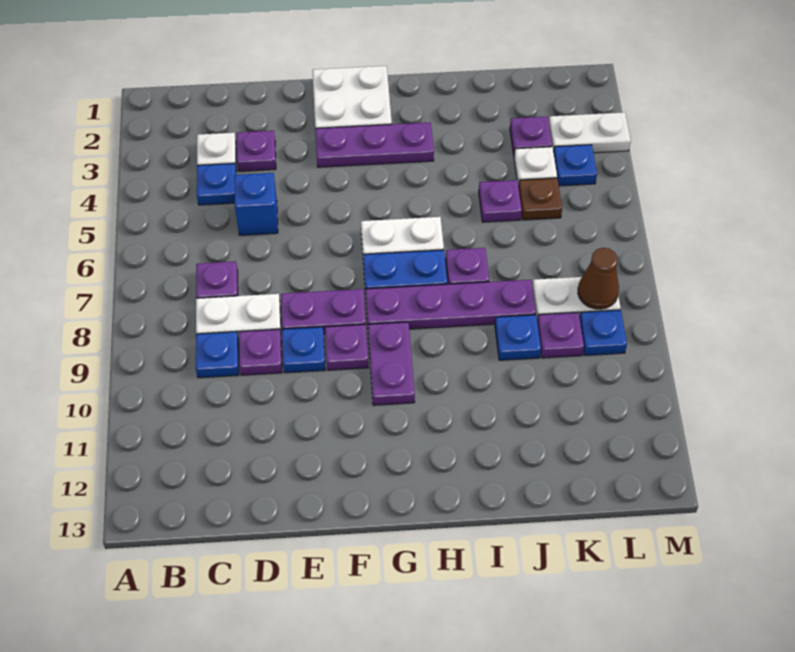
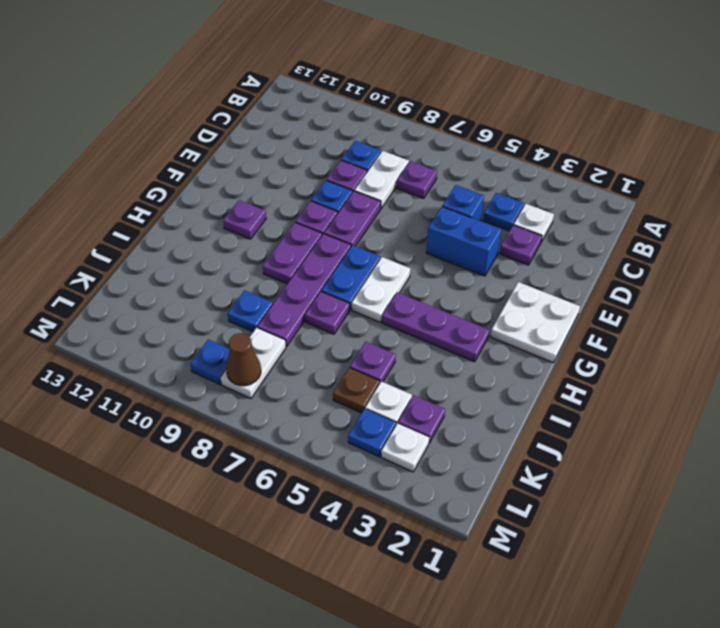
none -> blue brick E4:E5 level 1
purple plate F3:H3 level 1 -> purple plate H3:H5 level 1
purple plate G9:G10 level 1 -> purple plate G9:H9 level 1
purple plate K9 level 1 -> purple plate G11 level 1
white plate L3:M3 level 1 -> white plate L3 level 1

